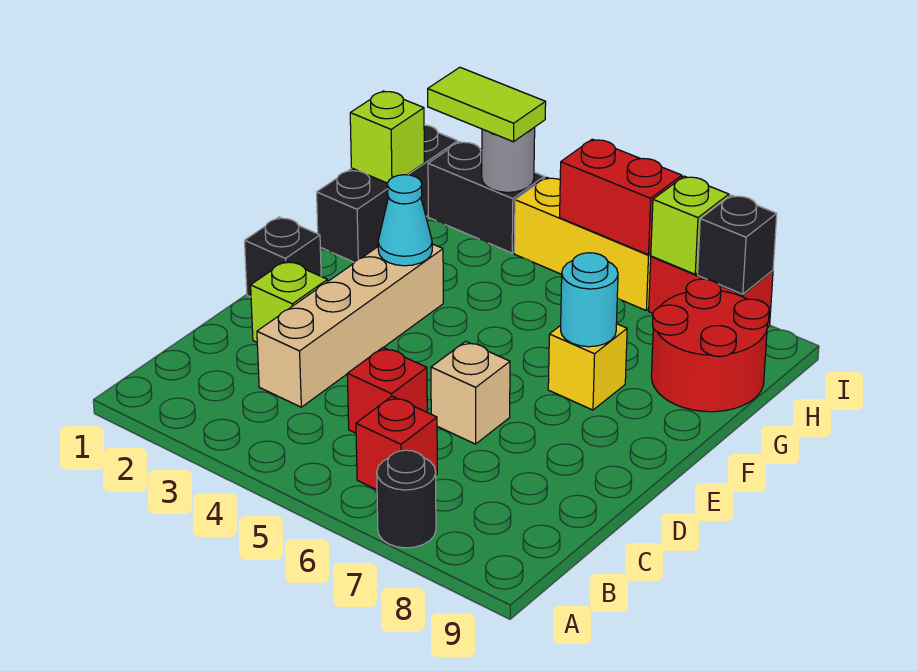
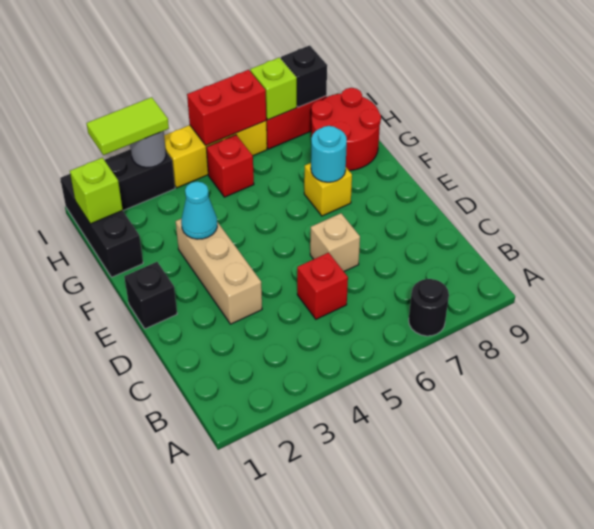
red brick B6 level 1 -> red brick H5 level 1
tan brick C3:F3 level 1 -> tan brick D3:F3 level 1
lime brick D2 level 1 -> none

